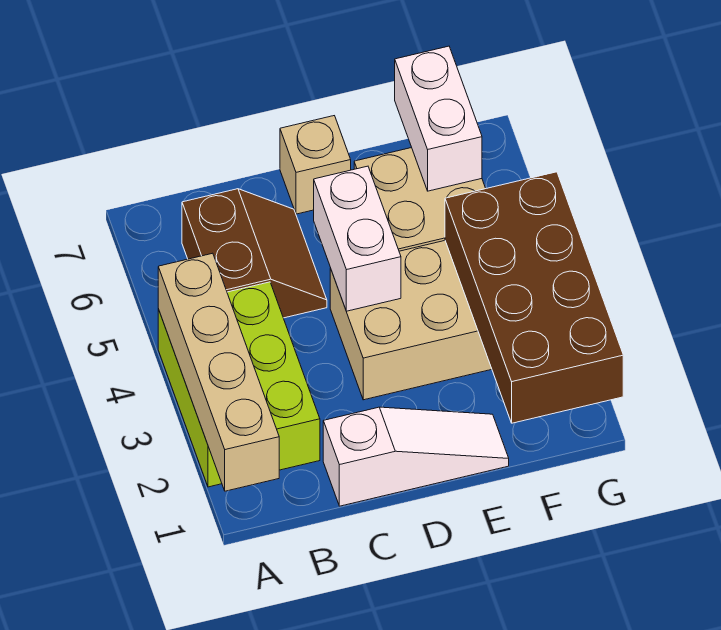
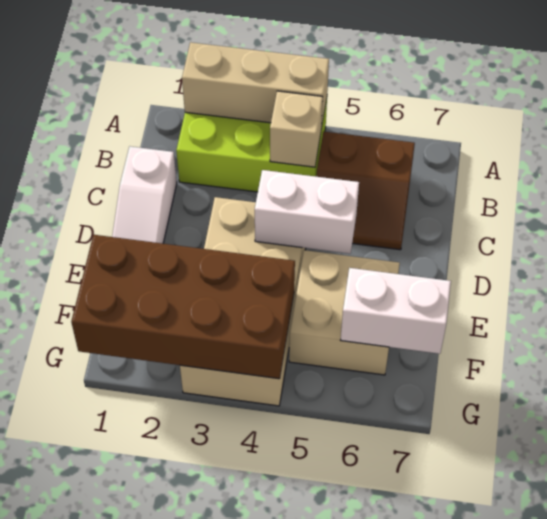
tan brick A1:A4 level 2 -> tan brick A2:A4 level 2
tan brick D7 level 1 -> tan brick B4 level 2

